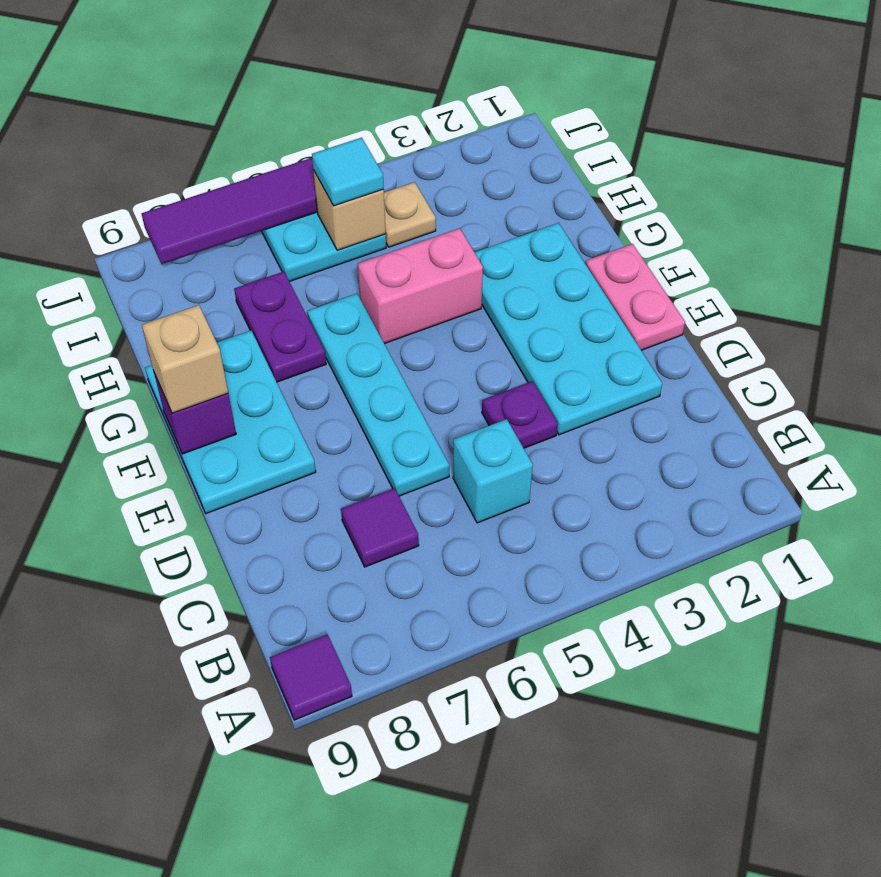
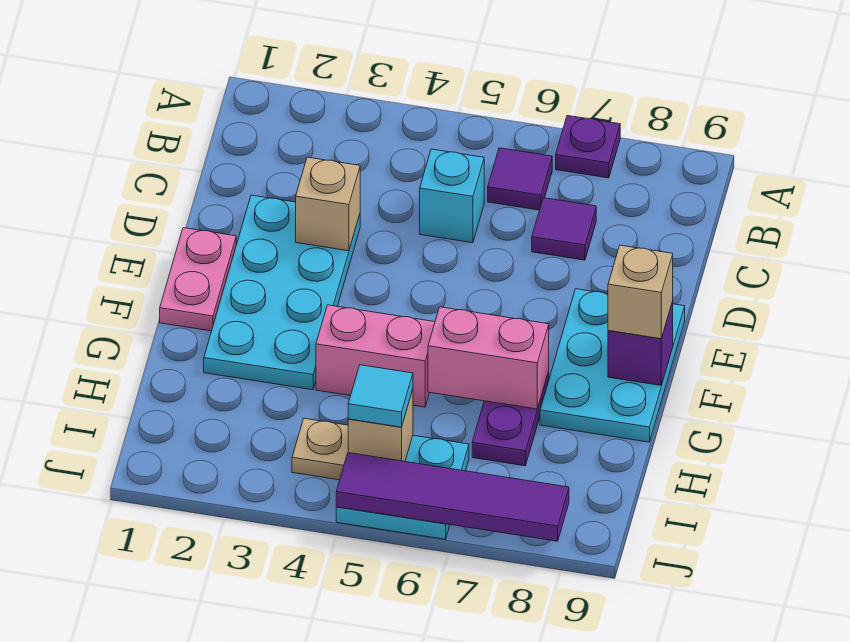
purple tile A9 level 1 -> purple tile B6 level 1
none -> tan brick D3 level 2
purple plate D4 level 1 -> purple plate A7 level 1
cyan plate D6:G6 level 1 -> none
none -> pink brick G6:G7 level 2

